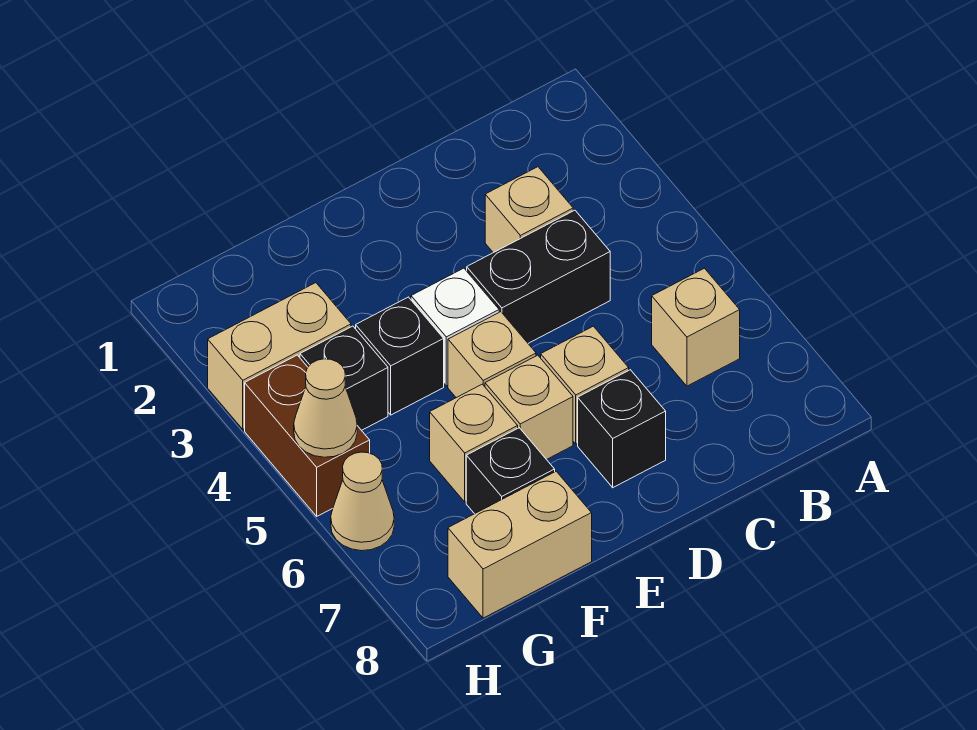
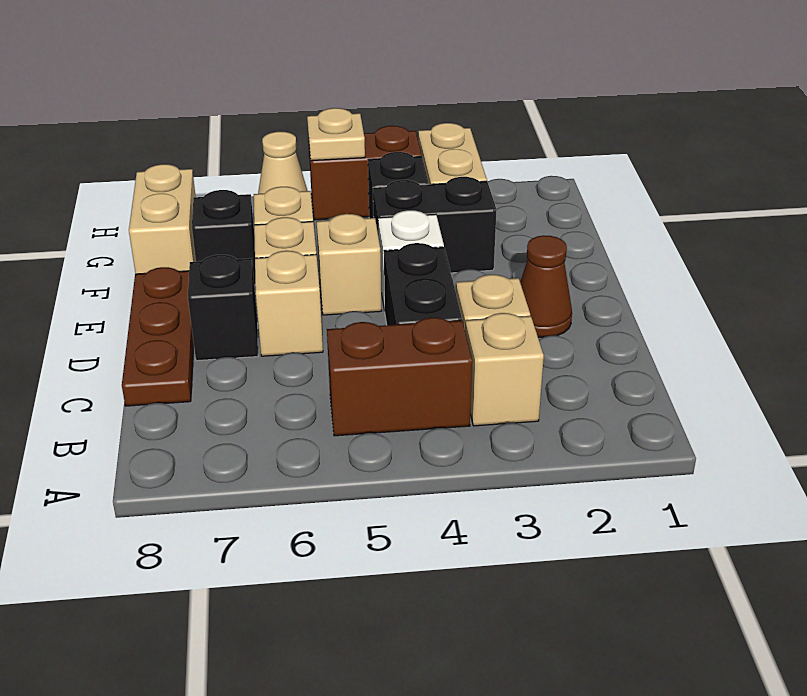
none -> brown brick B4:B5 level 1
tan brick B6 level 1 -> tan brick B3 level 1
none -> brown plate C8:E8 level 1
none -> brown cone D2 level 1
black brick F4 level 1 -> black brick F3:F4 level 1
tan cone H5 level 2 -> tan plate H5 level 2

